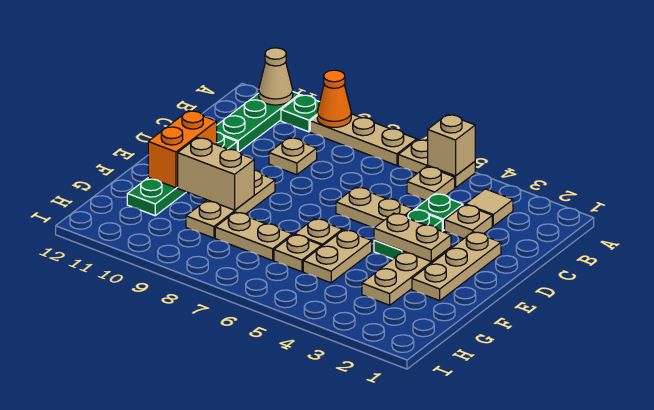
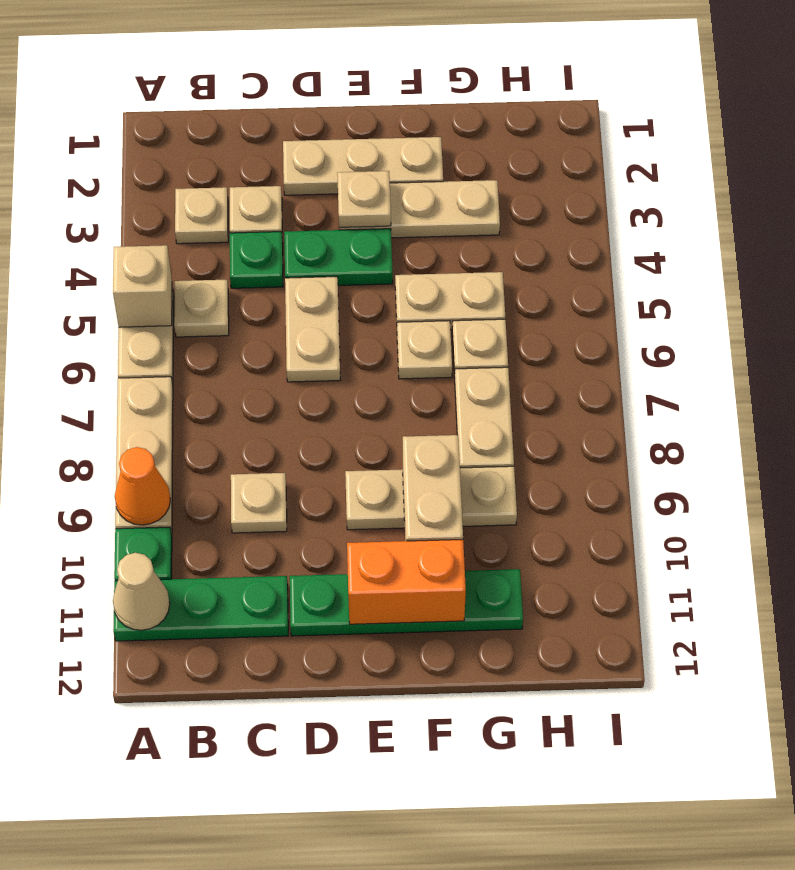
tan tile B3 level 1 -> tan plate B3 level 1
tan plate E3:E4 level 2 -> tan plate E3 level 2

